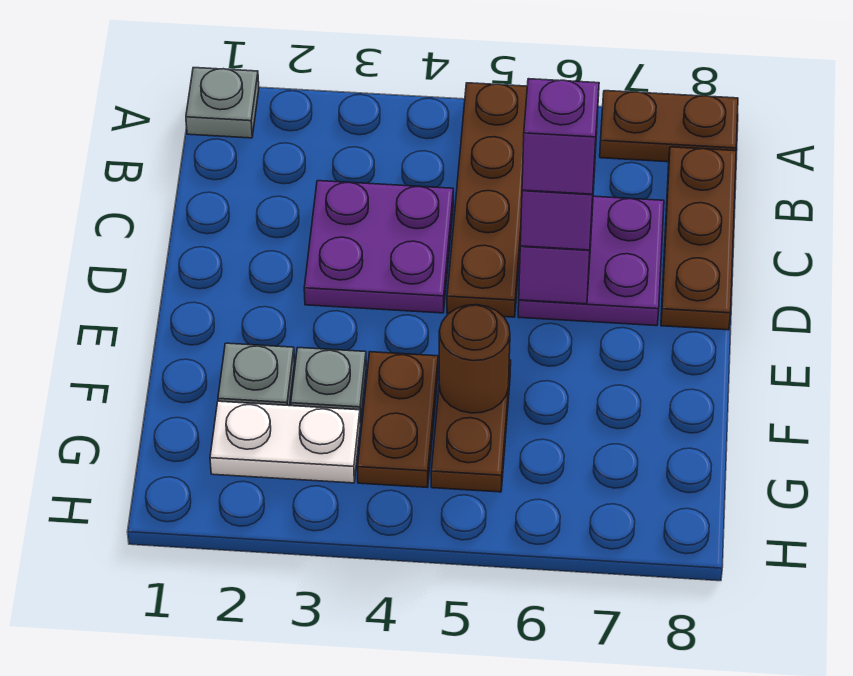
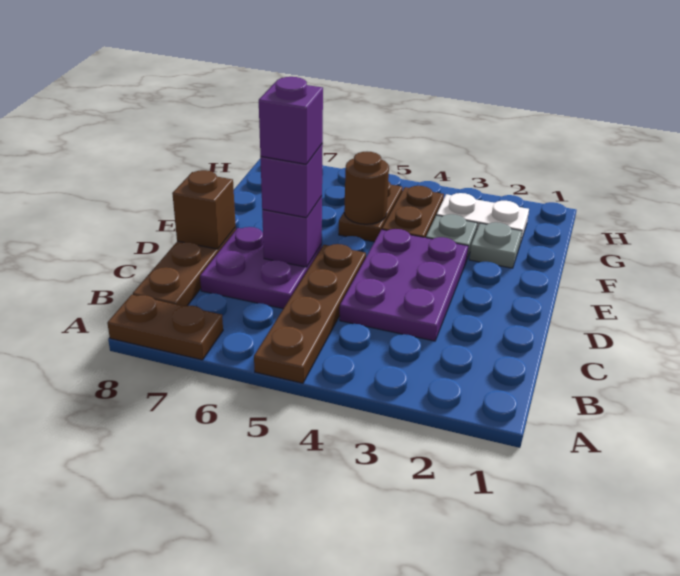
grey plate A1 level 1 -> none
purple plate C3:D4 level 1 -> purple plate C3:E4 level 1
none -> brown brick D8 level 2

